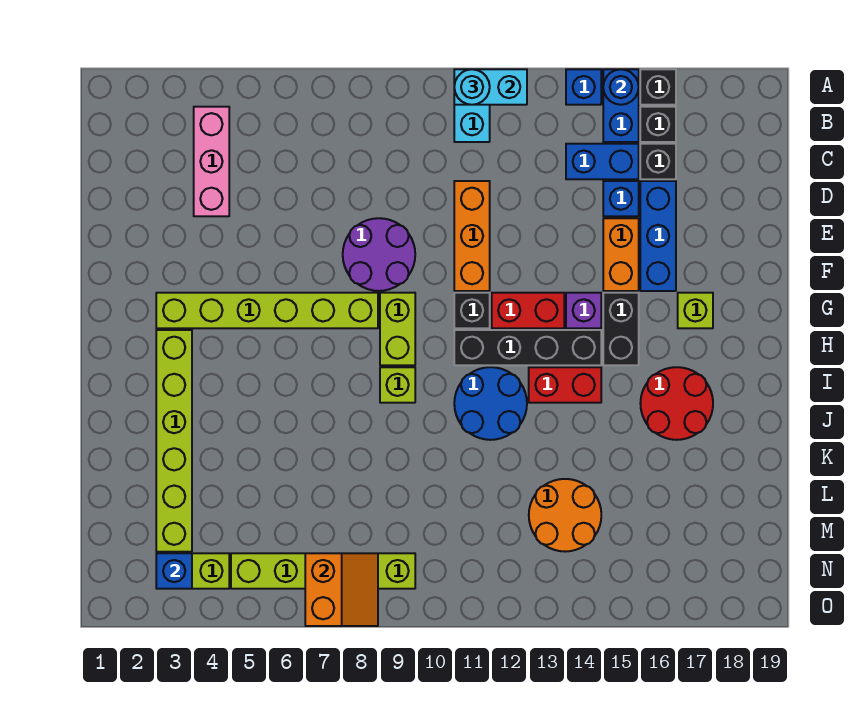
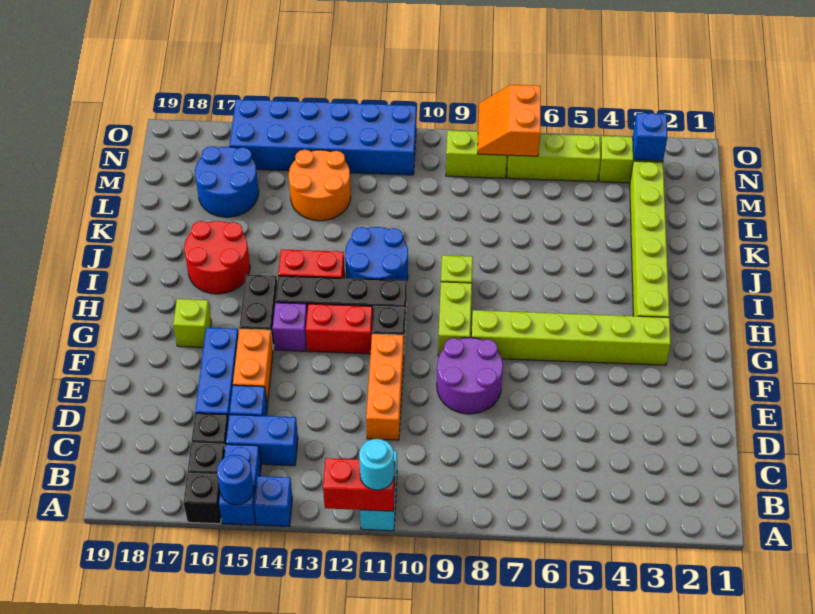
cyan brick A11:A12 level 2 -> red brick A11:A12 level 2
pink brick B4:D4 level 1 -> none
none -> blue round brick L16:M17 level 1
none -> blue brick N11:O16 level 1

